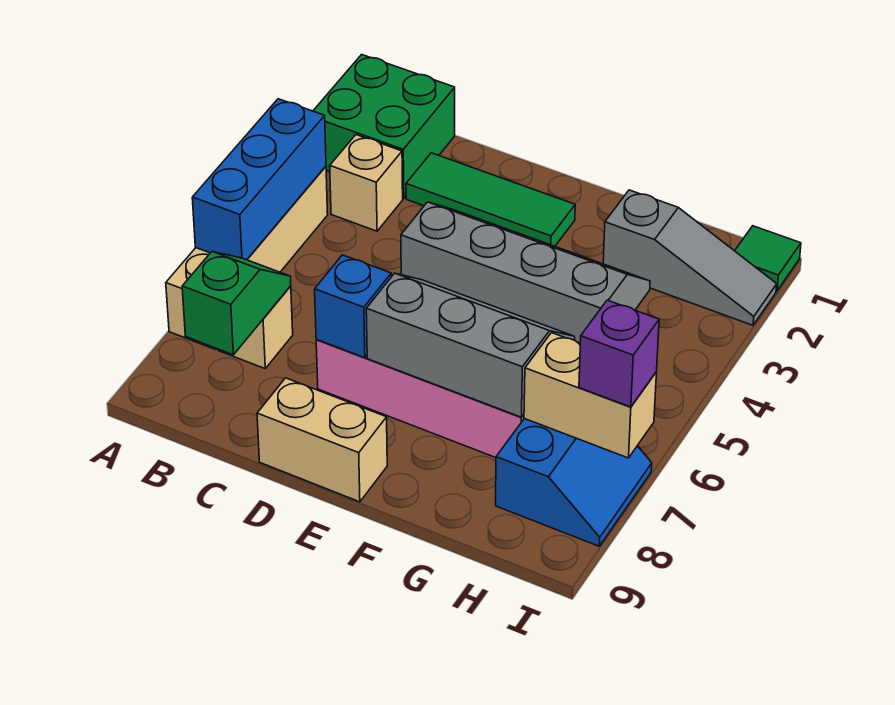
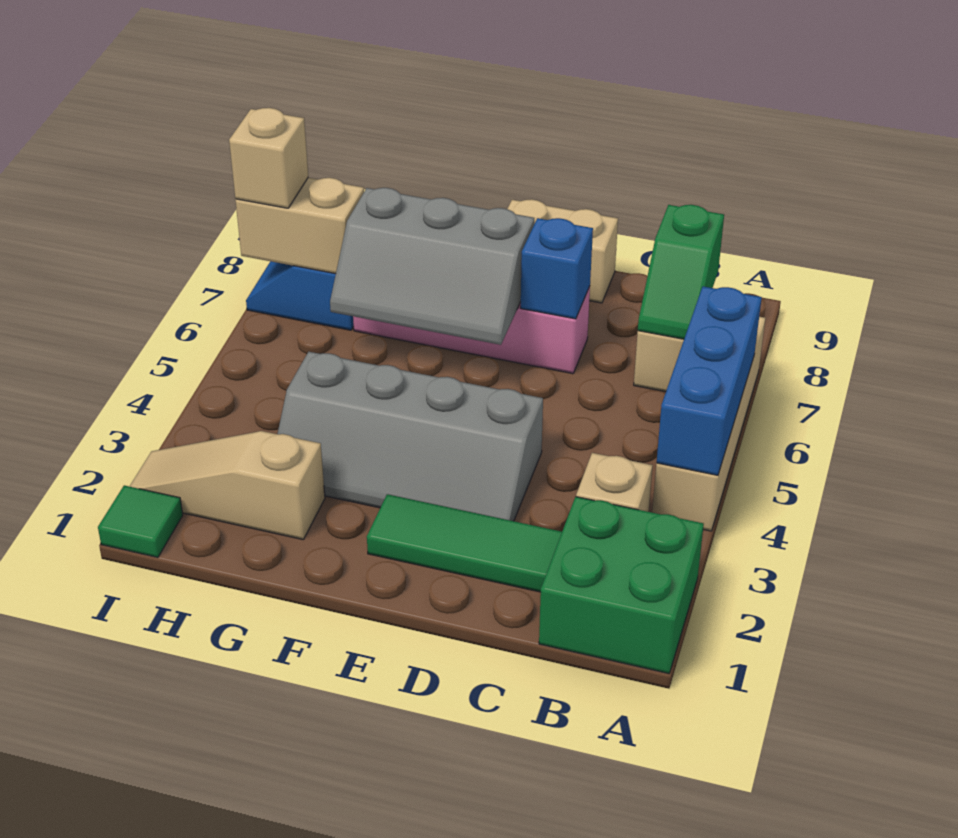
grey slope G2:I2 level 1 top G -> tan slope G2:I2 level 1 top G
purple brick I7 level 3 -> tan brick I7 level 3

